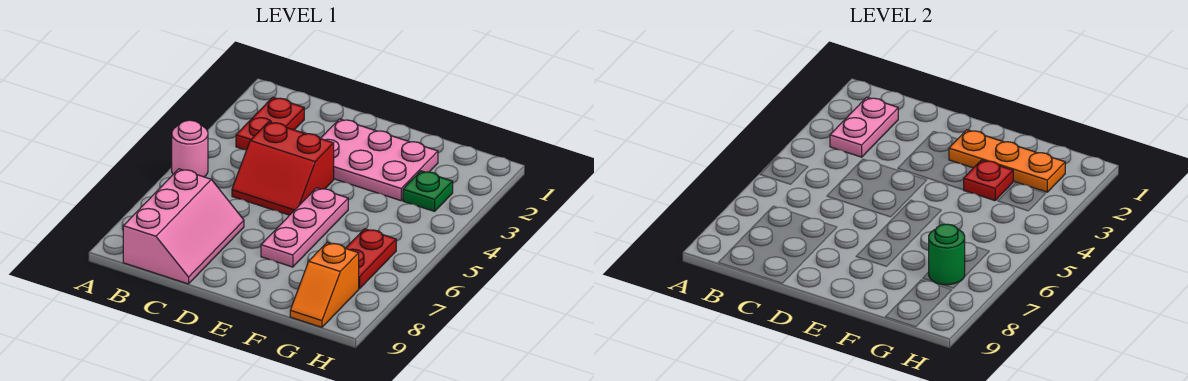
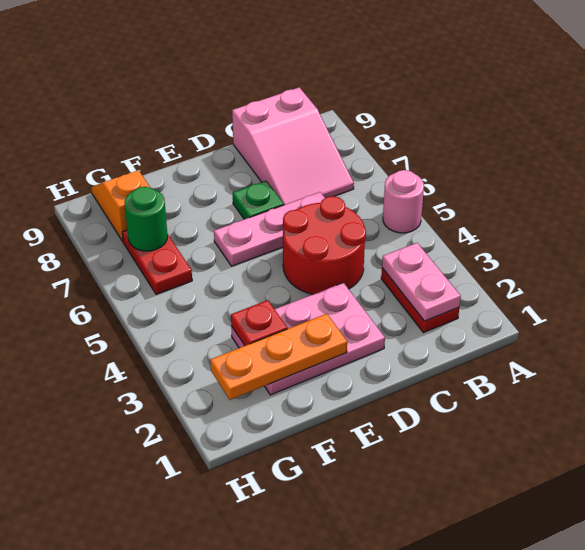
pink slope B7:C9 level 1 top B -> pink slope B7:C9 level 1 top 9
red slope C4:D5 level 1 top 4 -> red round brick C4:D5 level 1
pink plate E5:E7 level 1 -> pink plate C6:E6 level 1
green plate G3 level 1 -> green plate D7 level 1

